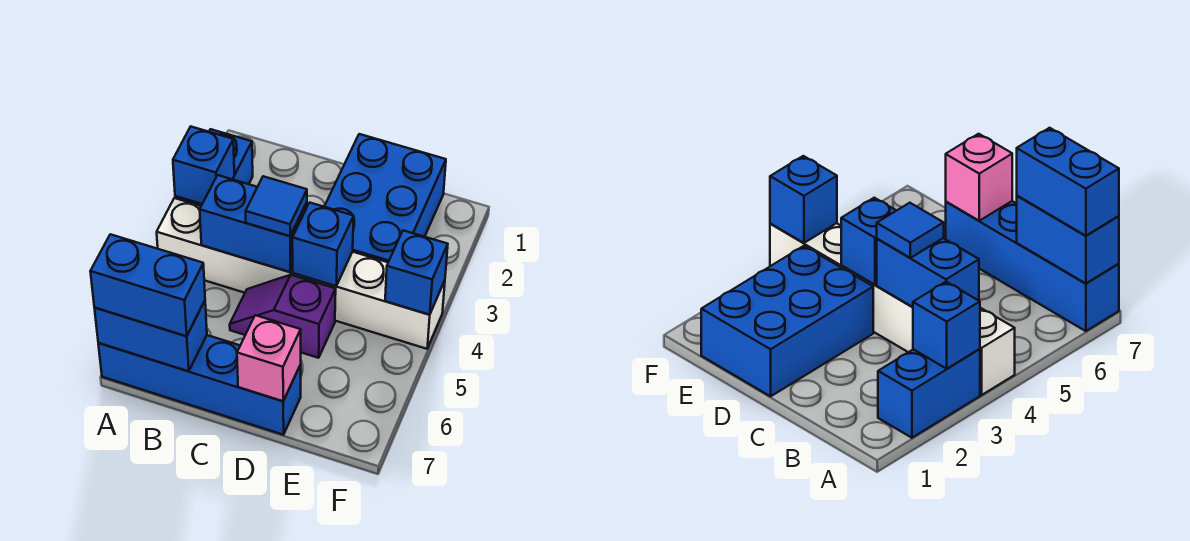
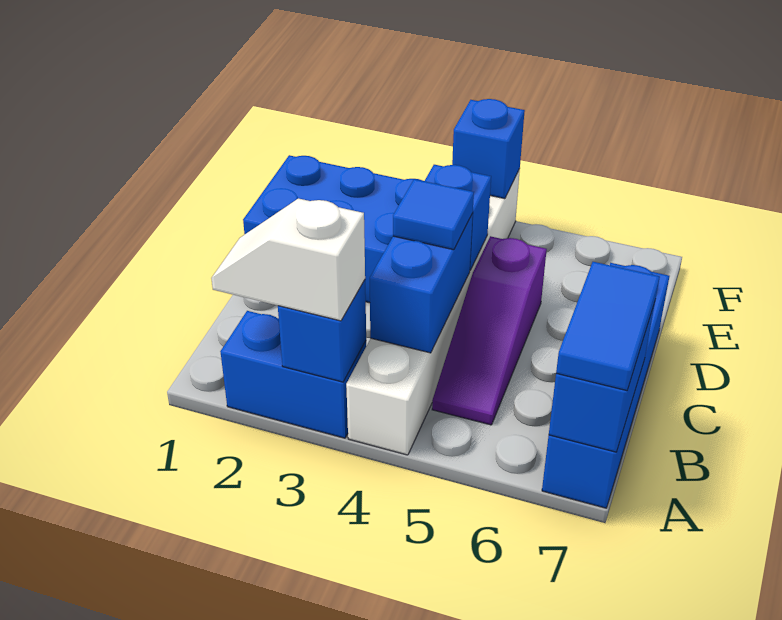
none -> white slope A2:A3 level 3 top 3
blue brick A7:B7 level 3 -> blue tile A7:B7 level 3
purple slope C5:D5 level 1 top D -> purple slope B5:D5 level 1 top D
pink brick D7 level 2 -> none

